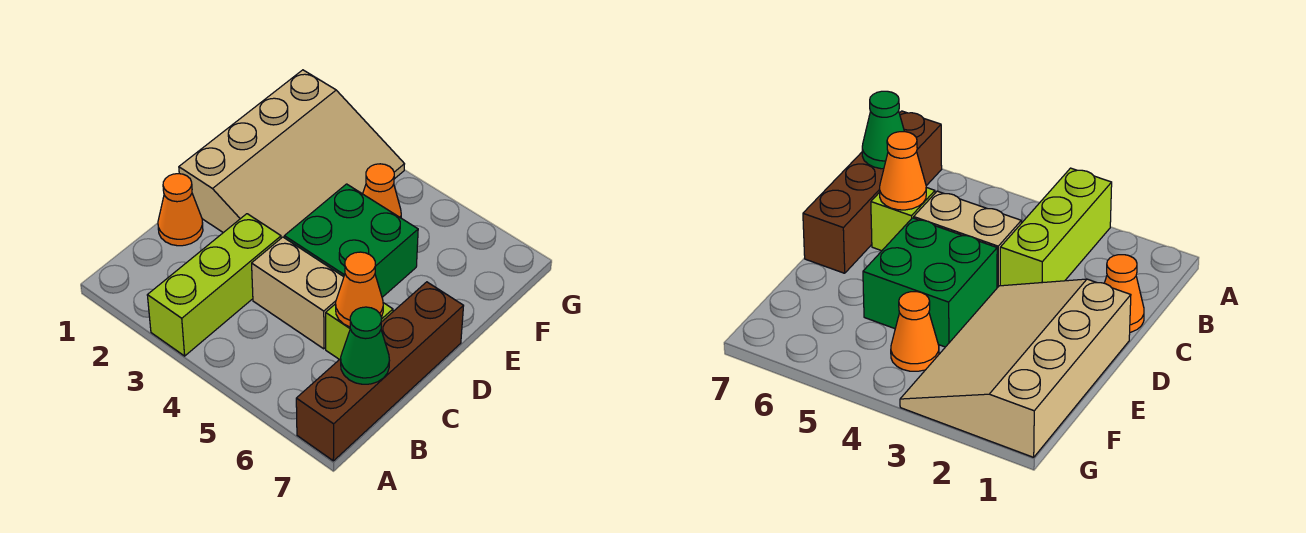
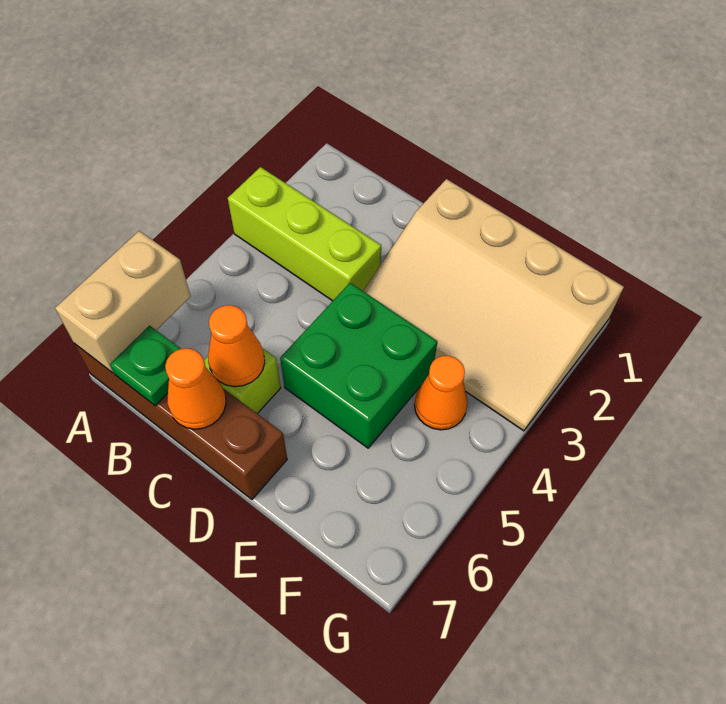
green cone B7 level 2 -> green plate B7 level 2
orange cone C1 level 1 -> orange cone C7 level 2
tan brick C4:C5 level 1 -> tan brick A6:A7 level 2

